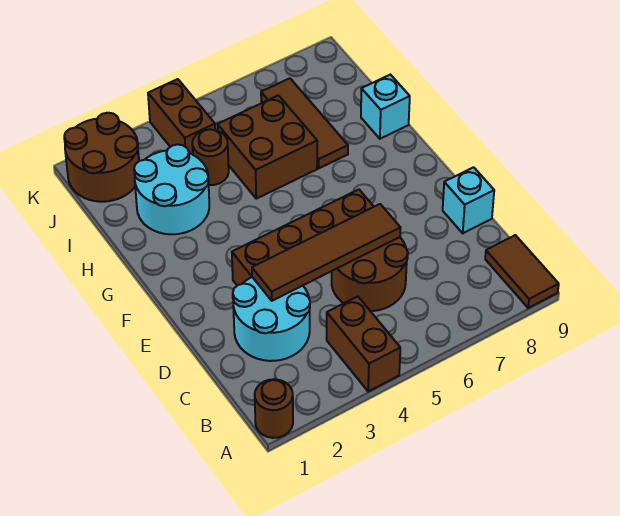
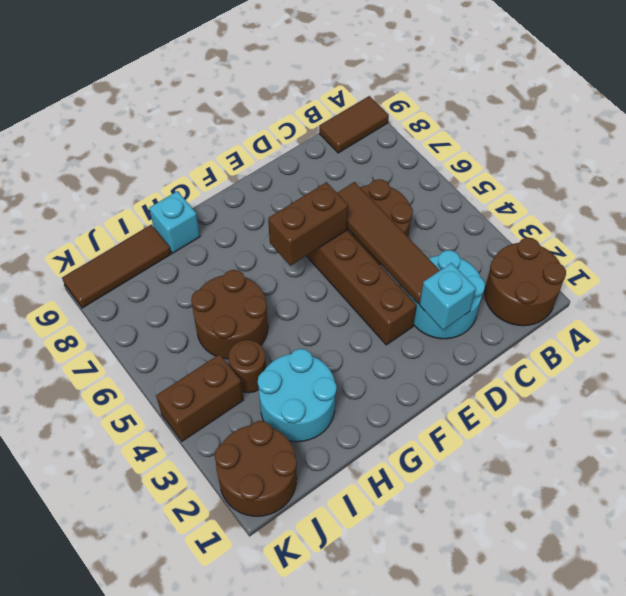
brown round brick A1 level 1 -> brown round brick A1:B2 level 1
brown brick A4:B4 level 1 -> brown brick E6:F6 level 2
cyan brick D9 level 1 -> cyan brick D2 level 2
brown brick H5:I6 level 1 -> brown round brick H5:I6 level 1
brown tile H7:J7 level 1 -> brown tile I9:K9 level 1

